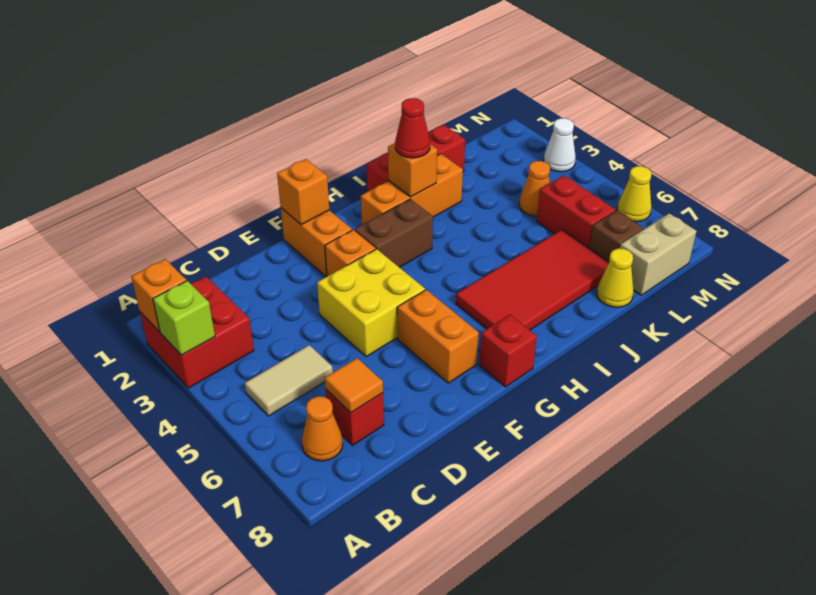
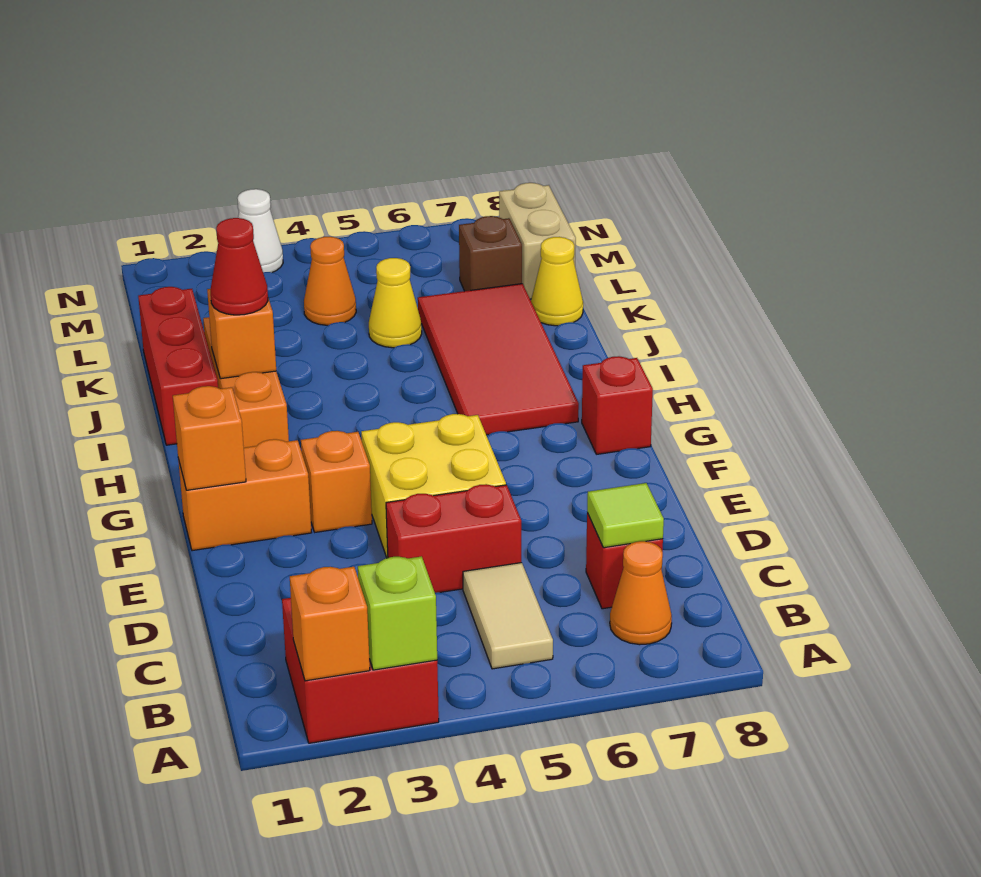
orange tile C7 level 2 -> lime tile C7 level 2
orange brick F6:F7 level 1 -> none
brown brick G3:H3 level 1 -> none
red brick L5:L6 level 1 -> red brick D4:D5 level 1
yellow cone N6 level 1 -> yellow cone K5 level 1

